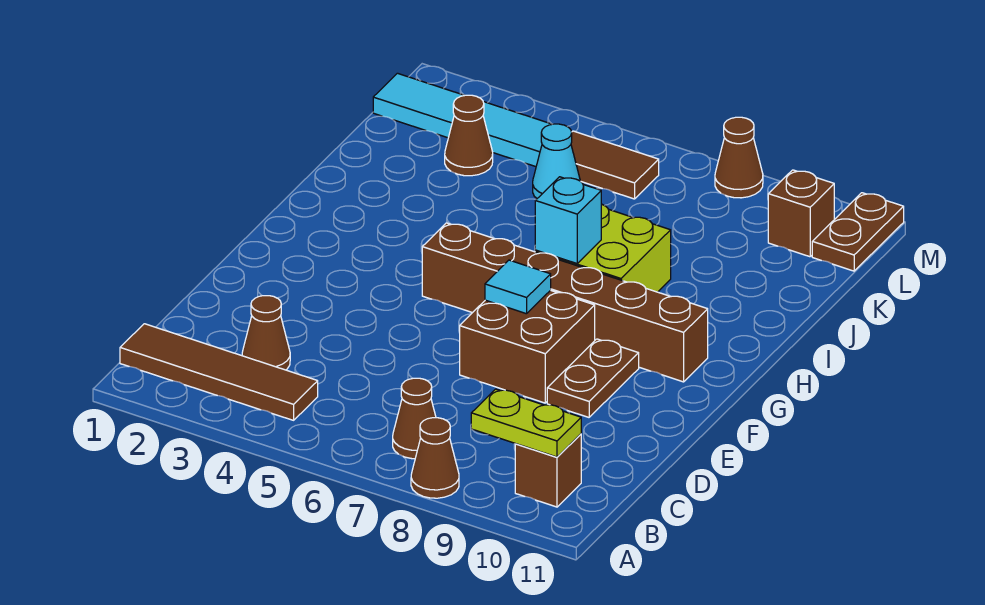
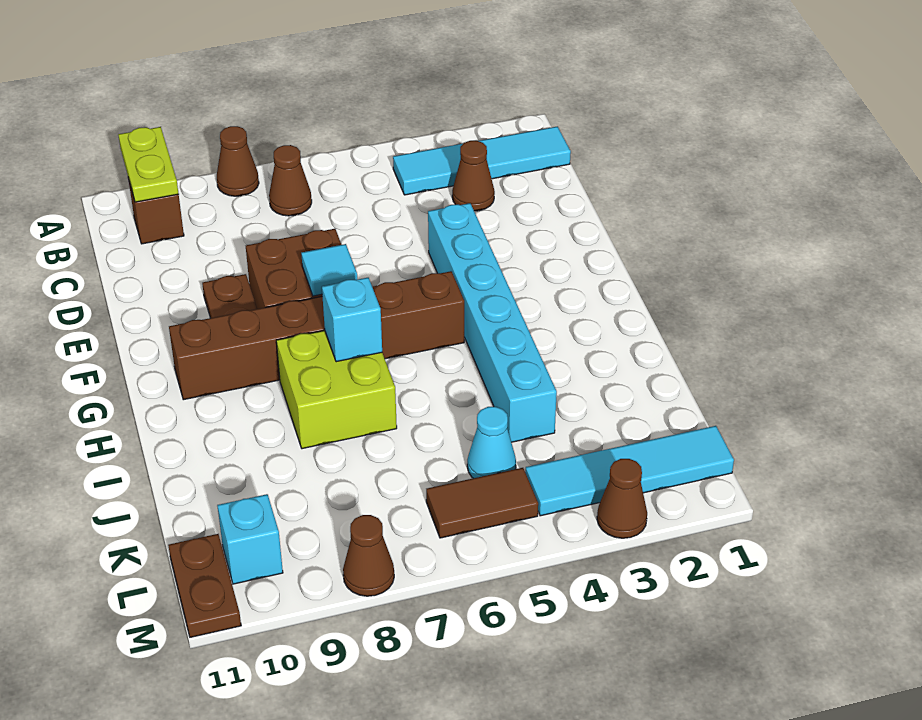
brown tile B1:B4 level 1 -> cyan tile B1:B4 level 1
lime plate B9:B10 level 2 -> lime plate A10:B10 level 2
none -> cyan brick E4:J4 level 1
brown cone K3 level 1 -> brown cone M3 level 1
brown brick L10 level 1 -> cyan brick L10 level 1

